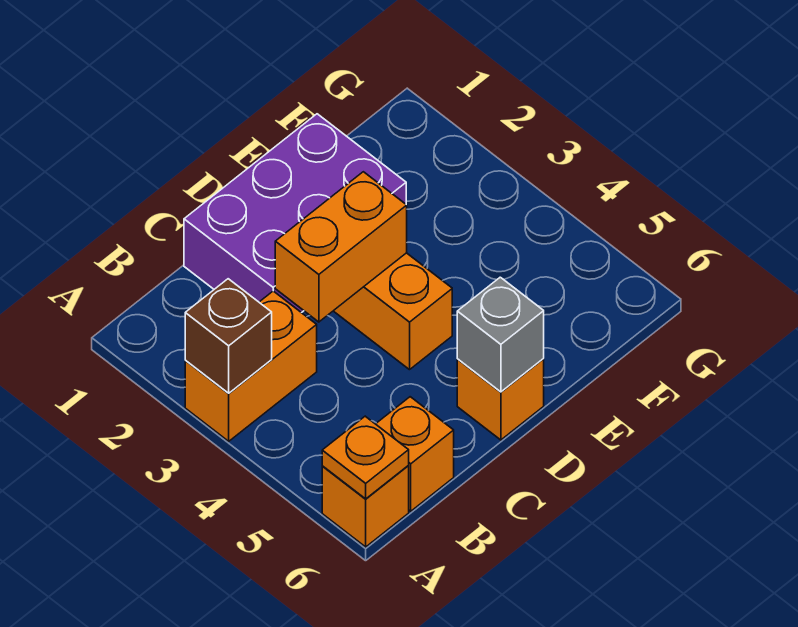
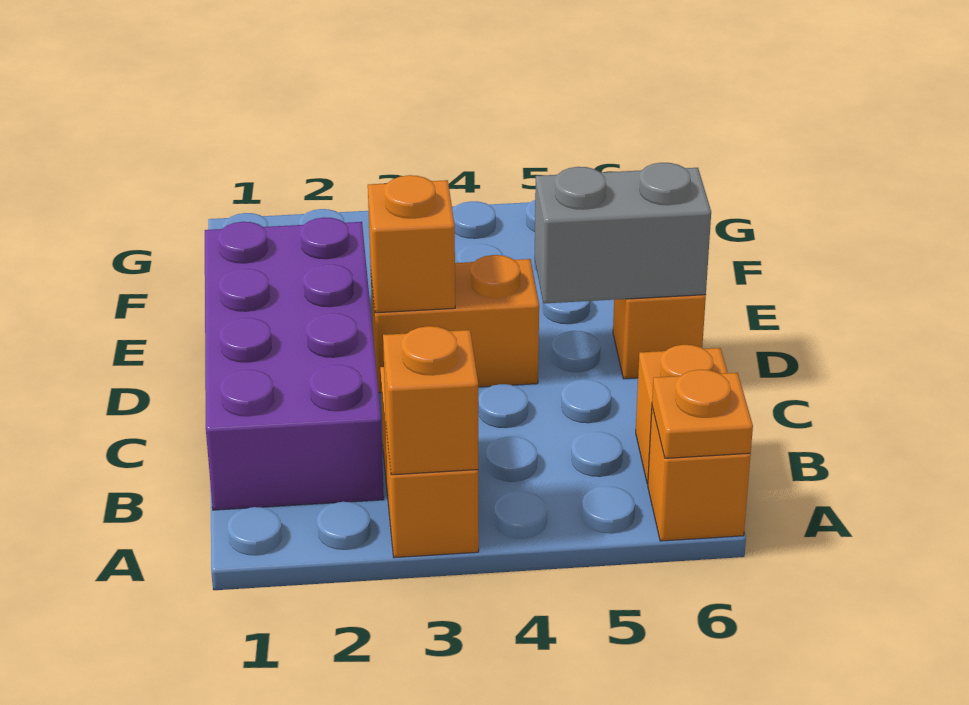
brown brick A3 level 2 -> orange brick A3 level 2
purple brick C1:E2 level 1 -> purple brick B1:E2 level 1
orange brick C3:D3 level 2 -> orange brick D3 level 2
grey brick D6 level 2 -> grey brick D5:D6 level 2

